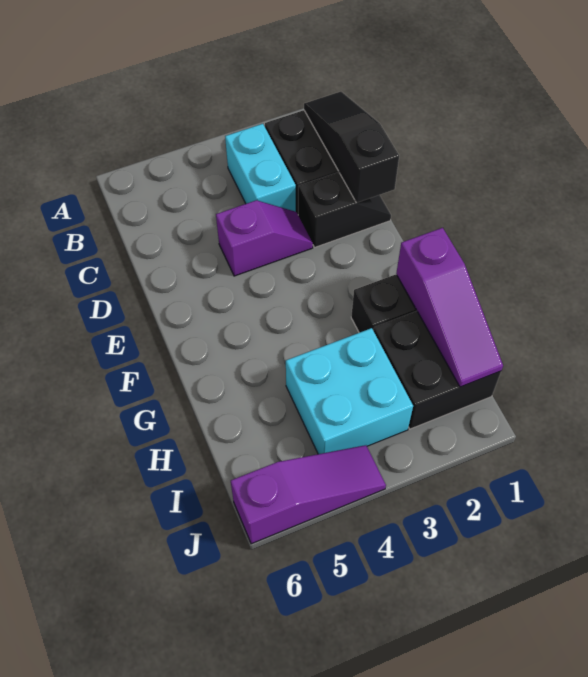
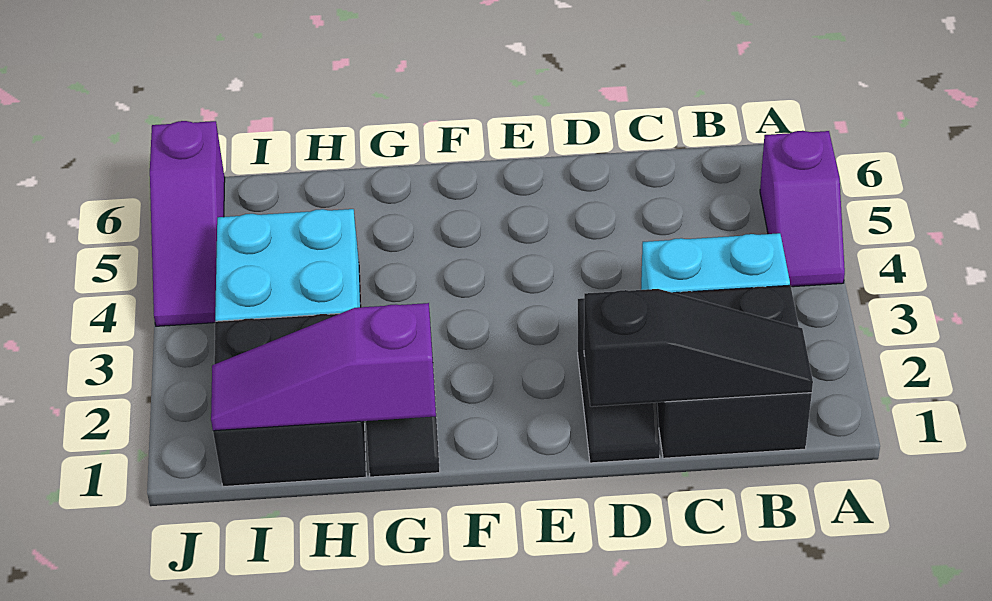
purple slope D3:D4 level 1 top 4 -> purple slope A4:A5 level 1 top 5

